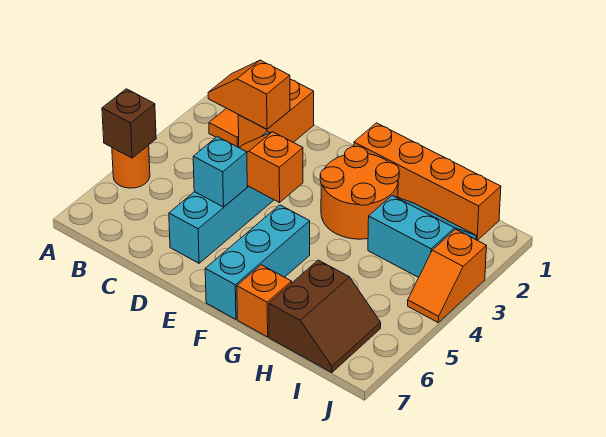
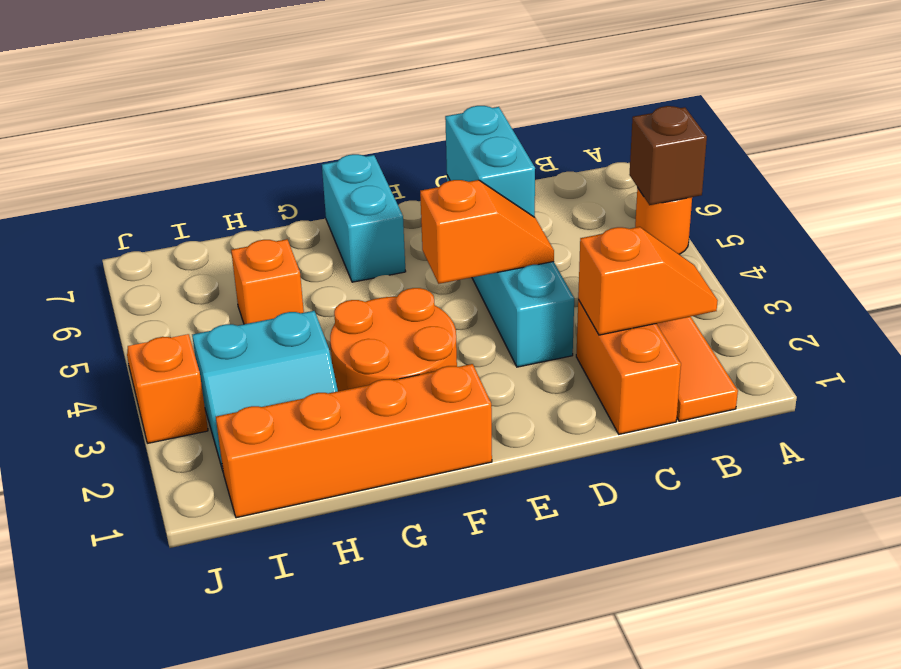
cyan brick D5 level 2 -> cyan brick D5:D6 level 2
cyan brick F5:F7 level 1 -> cyan brick F6:F7 level 1
orange brick G7 level 1 -> orange brick H5 level 1
brown slope H6:I7 level 1 top H -> none

